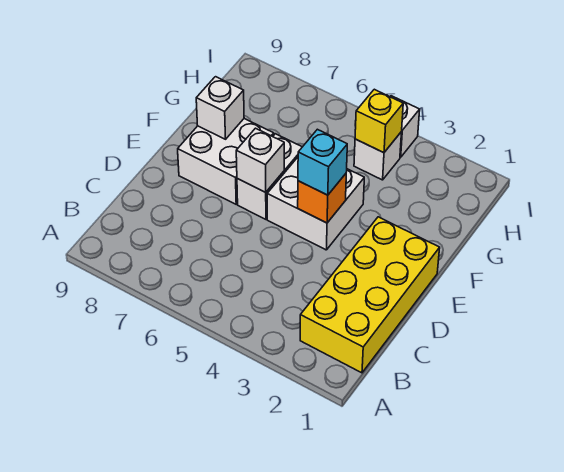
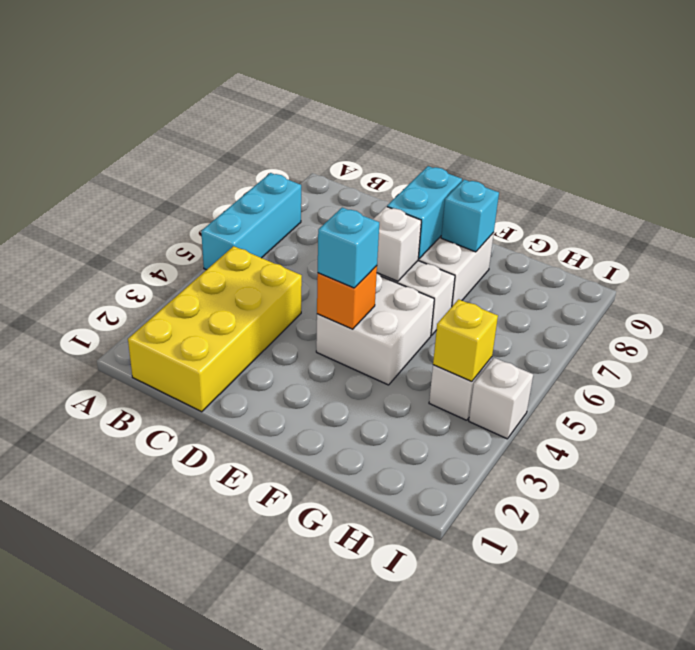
none -> cyan brick A5:A7 level 1
yellow brick B1:E2 level 1 -> yellow brick B1:C4 level 1
none -> cyan brick E7:E8 level 2
white brick F8 level 2 -> cyan brick F8 level 2

